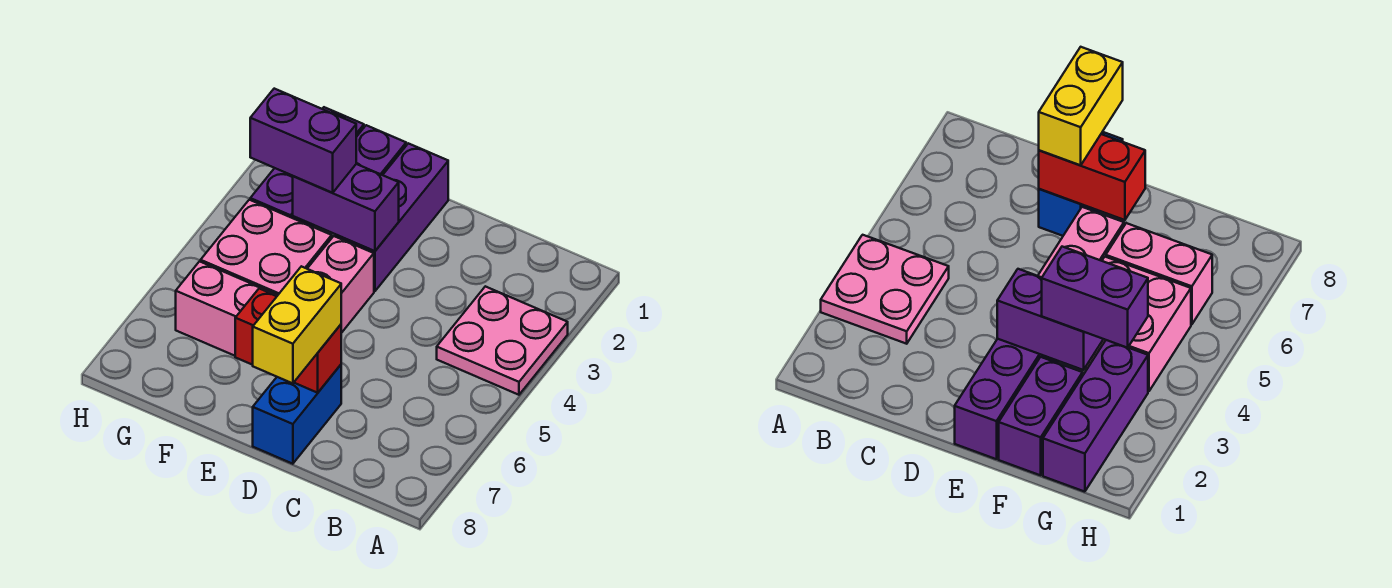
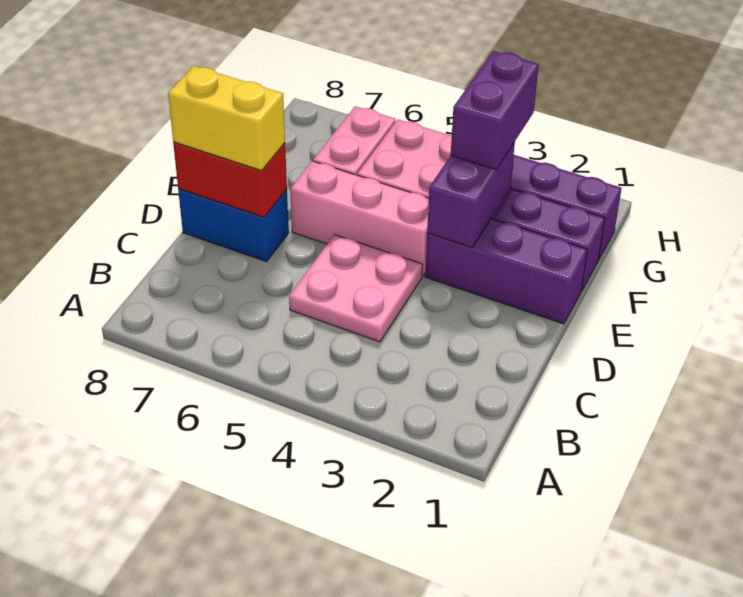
pink plate A3:B4 level 1 -> pink plate C4:D5 level 1
red brick D7:E7 level 2 -> red brick D7:D8 level 2

